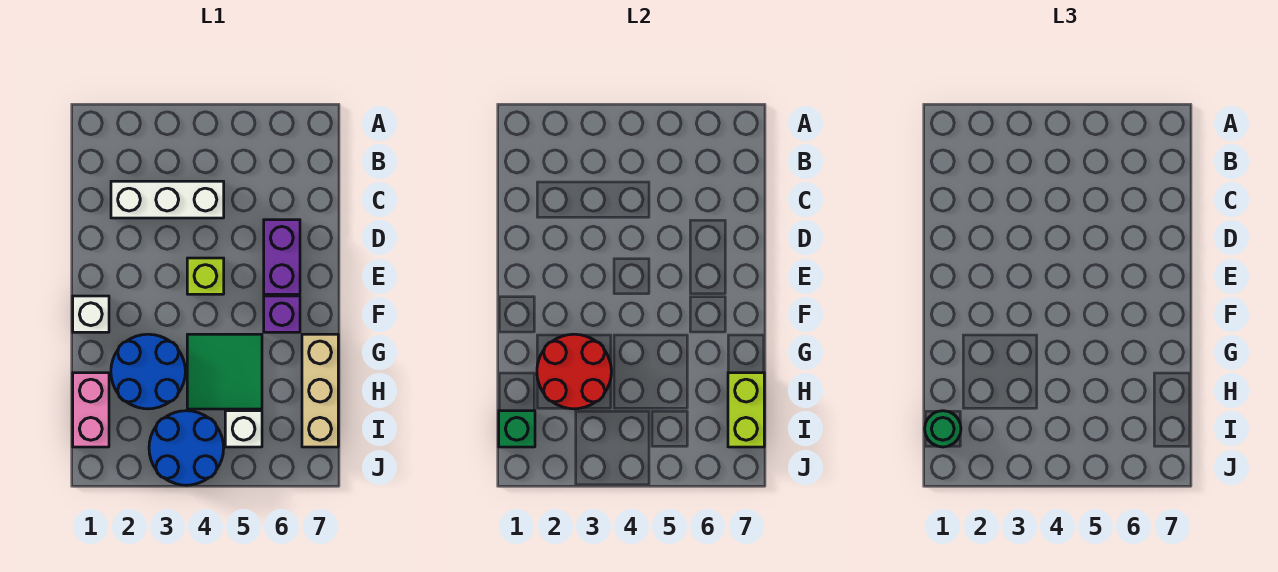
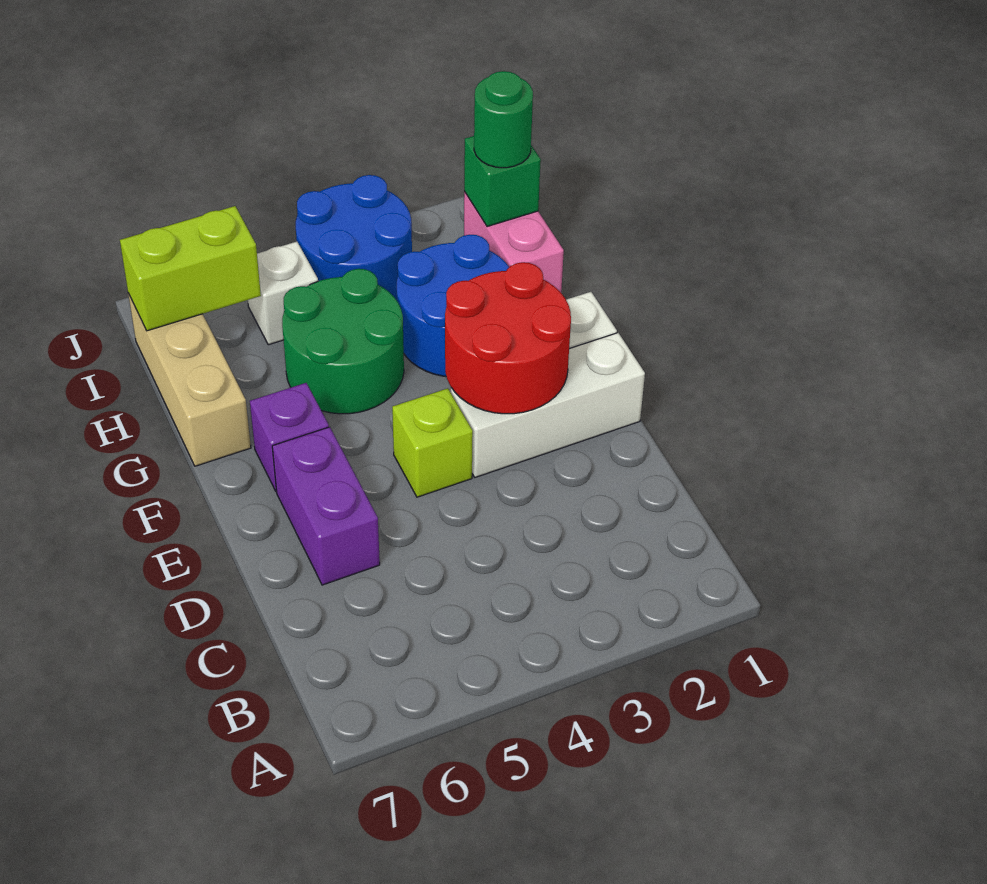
white brick C2:C4 level 1 -> white brick E1:E3 level 1
red round brick G2:H3 level 2 -> red round brick E2:F3 level 2
green tile G4:H5 level 1 -> green round brick G4:H5 level 1
lime brick H7:I7 level 2 -> lime brick I6:I7 level 2

